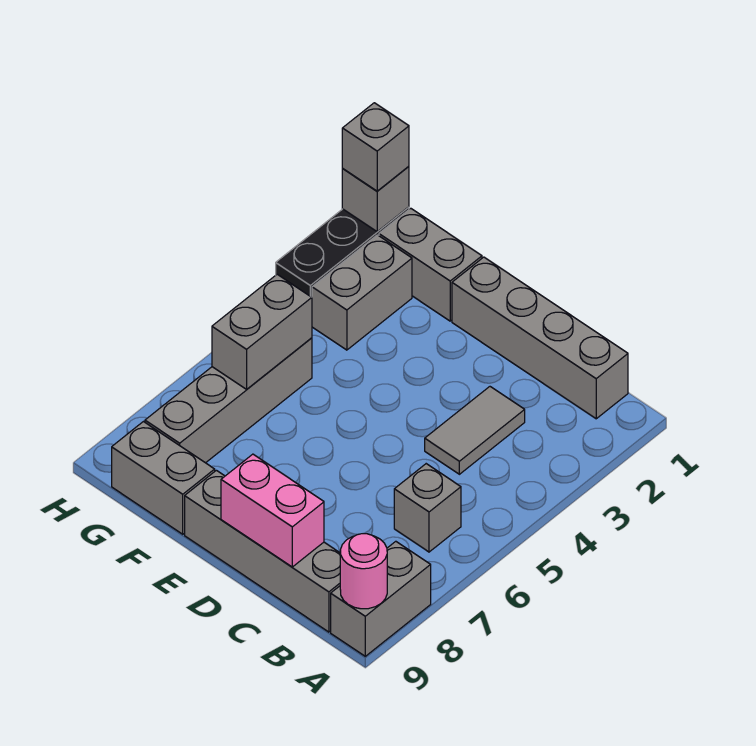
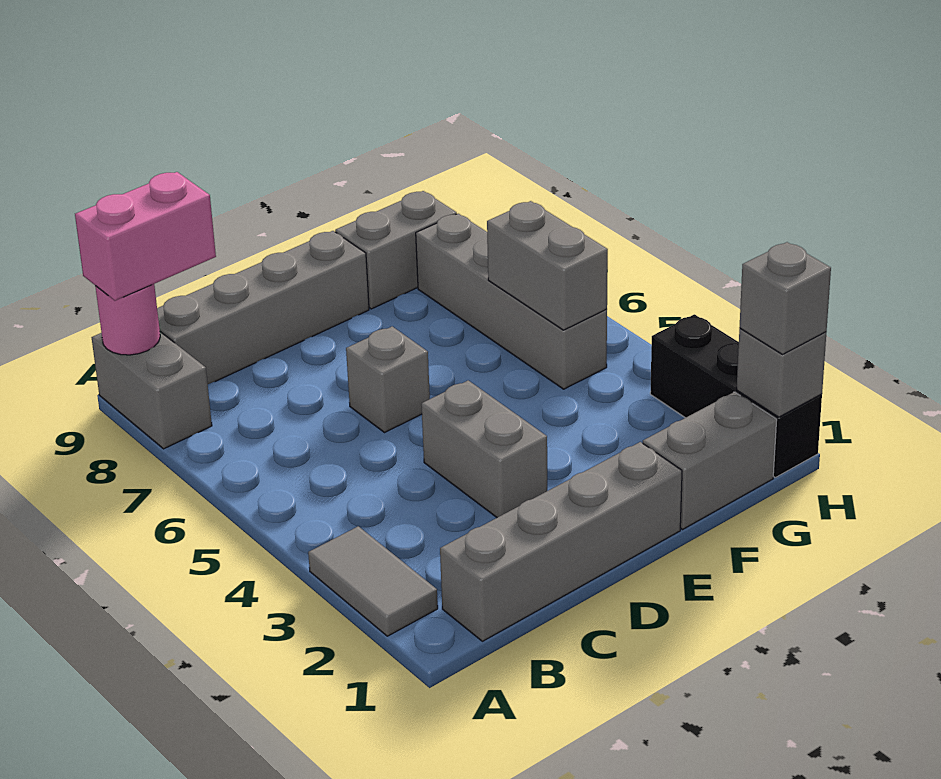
grey brick B6 level 1 -> grey brick D6 level 1
grey tile C3:C4 level 1 -> grey tile A2:A3 level 1
pink brick C9:D9 level 2 -> pink brick A9:B9 level 3
grey brick G2:G3 level 1 -> grey brick D3:D4 level 1

